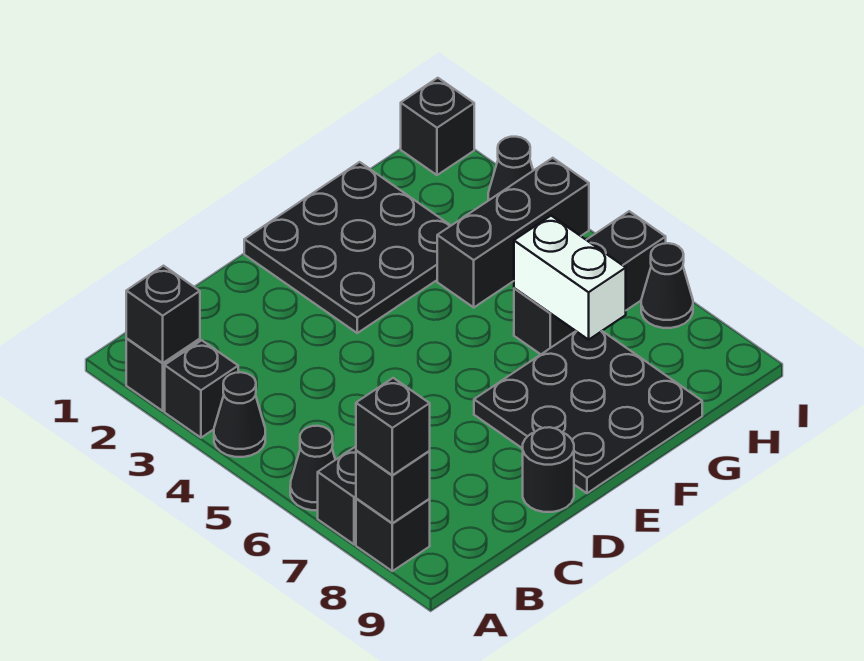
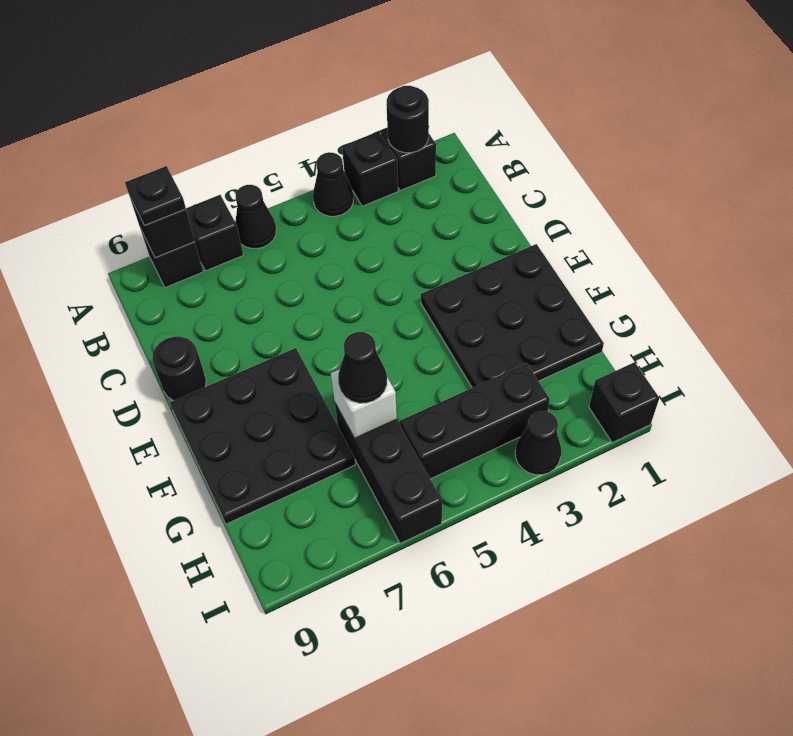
black brick A2 level 2 -> black round brick A2 level 2
black brick A8 level 3 -> black plate A8 level 3
black brick G4:I4 level 1 -> black brick H3:H5 level 1
white brick G6:G7 level 2 -> white brick G6 level 2
black cone I7 level 1 -> black cone G6 level 3

